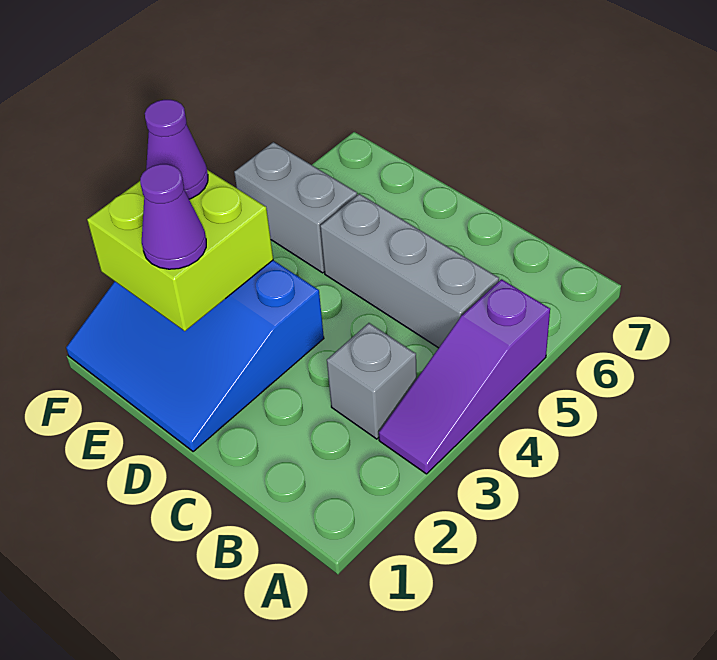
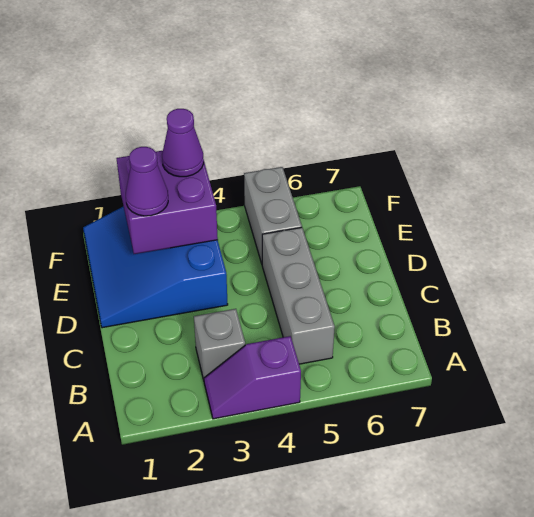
purple slope A3:A5 level 1 top 5 -> purple slope A3:A4 level 1 top 4
lime brick E2:F3 level 2 -> purple brick E2:F3 level 2

